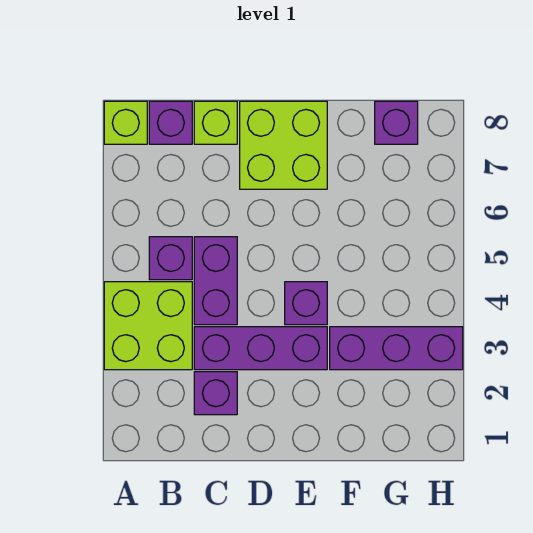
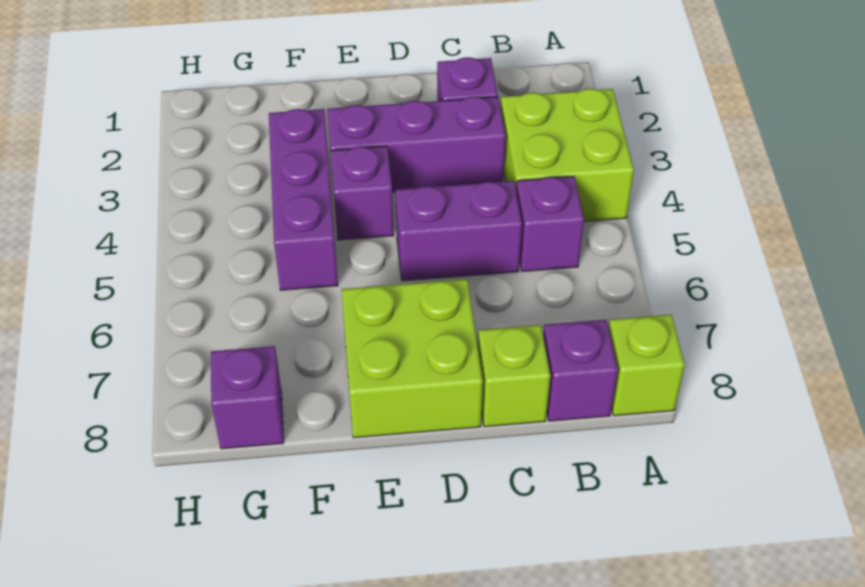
purple brick C4:C5 level 1 -> purple brick C5:D5 level 1
purple brick F3:H3 level 1 -> purple brick F3:F5 level 1

